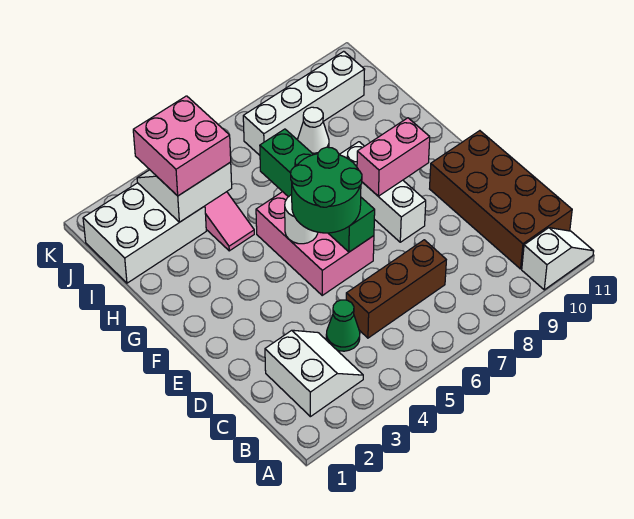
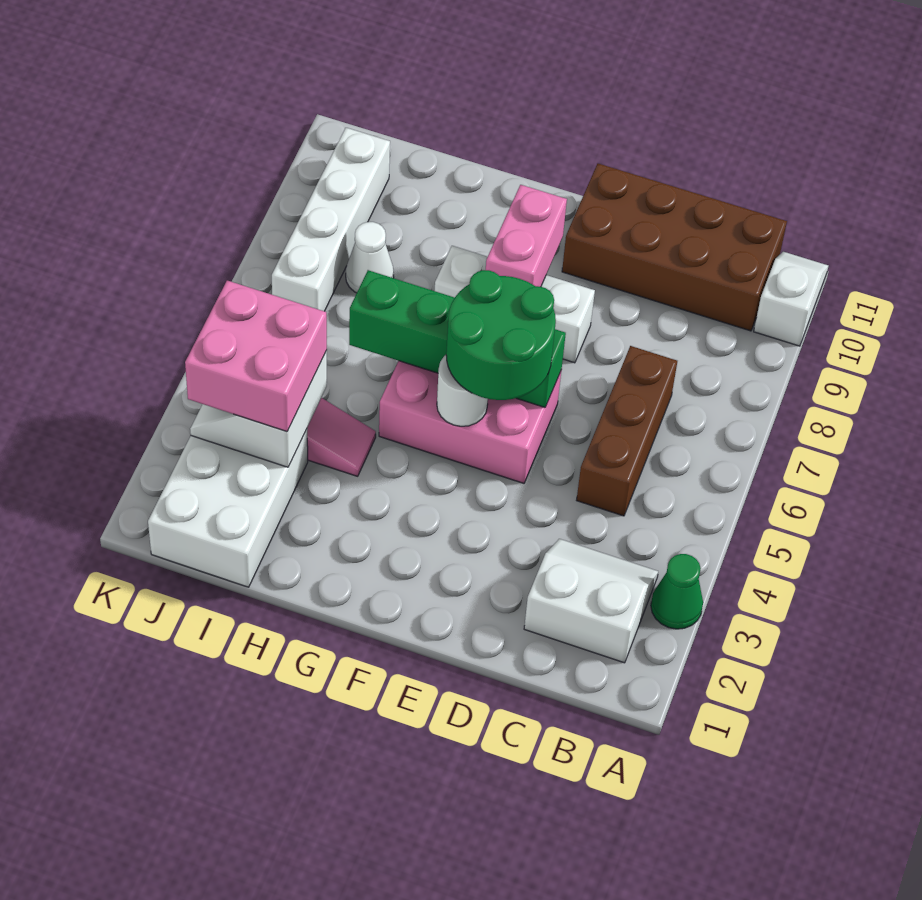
green cone C4 level 1 -> green cone A3 level 1

